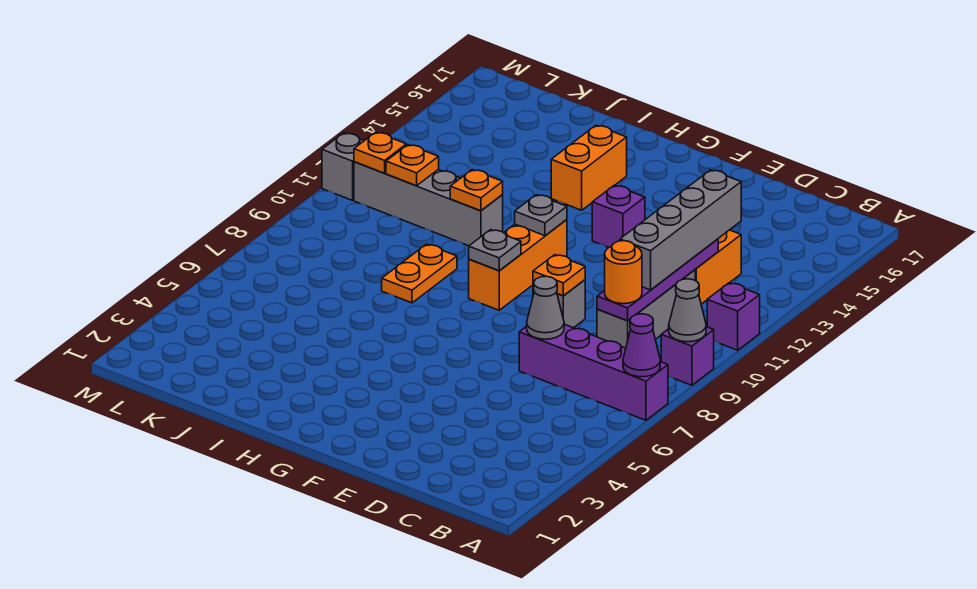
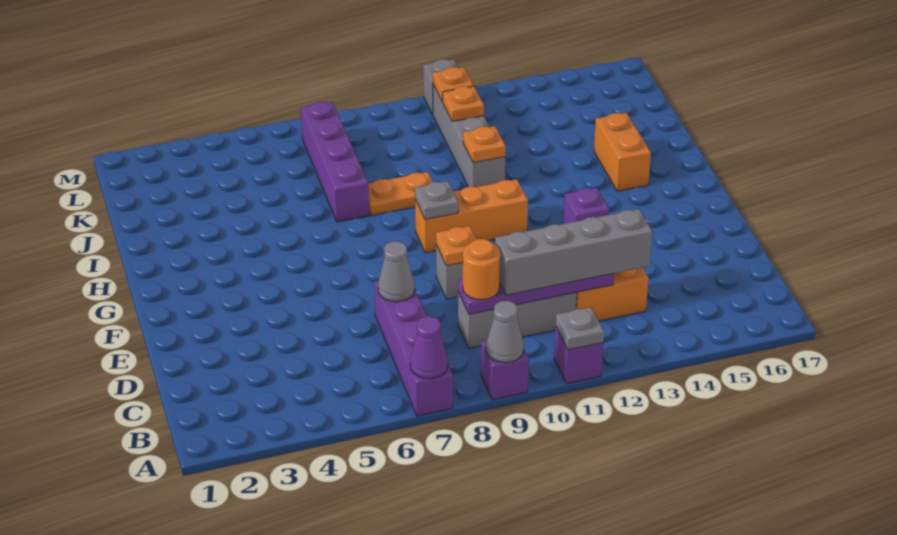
grey plate G11 level 2 -> grey plate A11 level 2
orange brick H14:H15 level 1 -> orange brick H15:I15 level 1
none -> purple brick I7:L7 level 1

